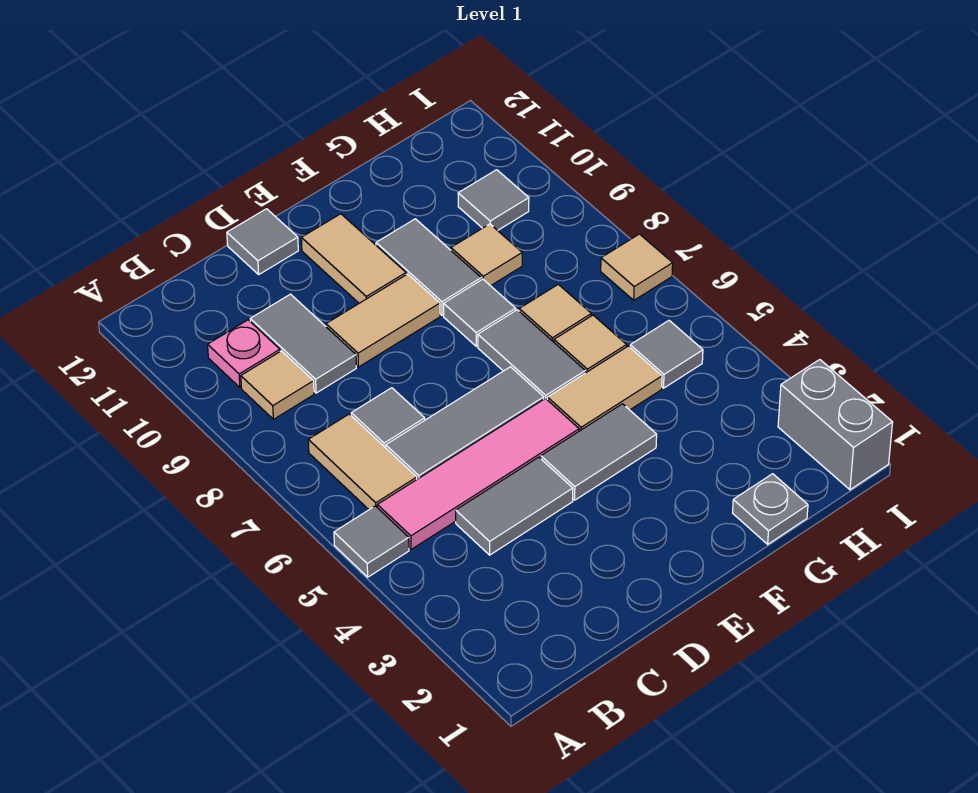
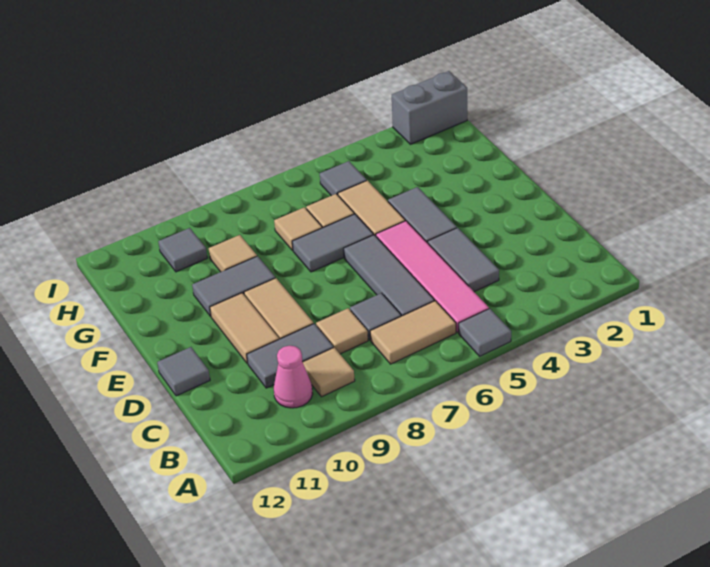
pink plate B10 level 1 -> pink cone B10 level 1
tan tile E10:E11 level 1 -> tan tile D10:E10 level 1
grey tile F8 level 1 -> none
grey plate G1 level 1 -> none
tan tile I7 level 1 -> tan tile C8 level 1

